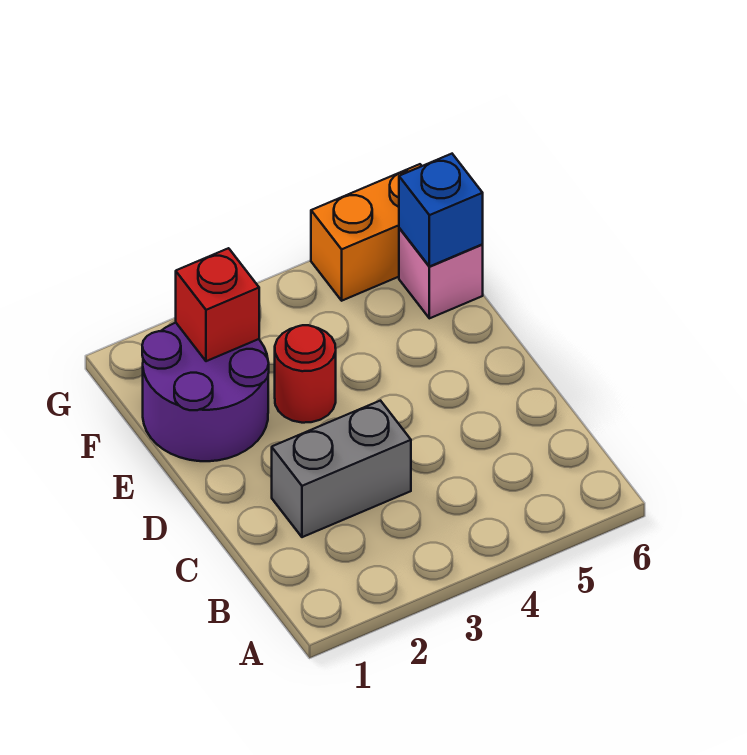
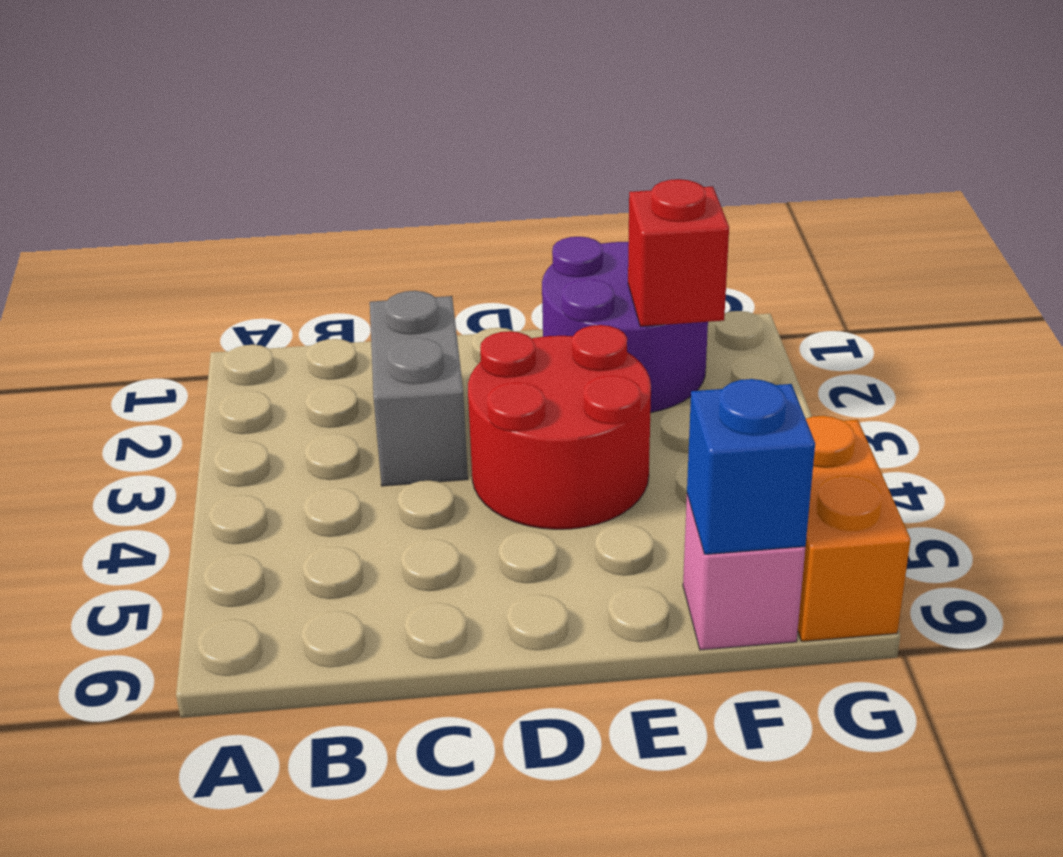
red round brick E3 level 1 -> red round brick D3:E4 level 1

